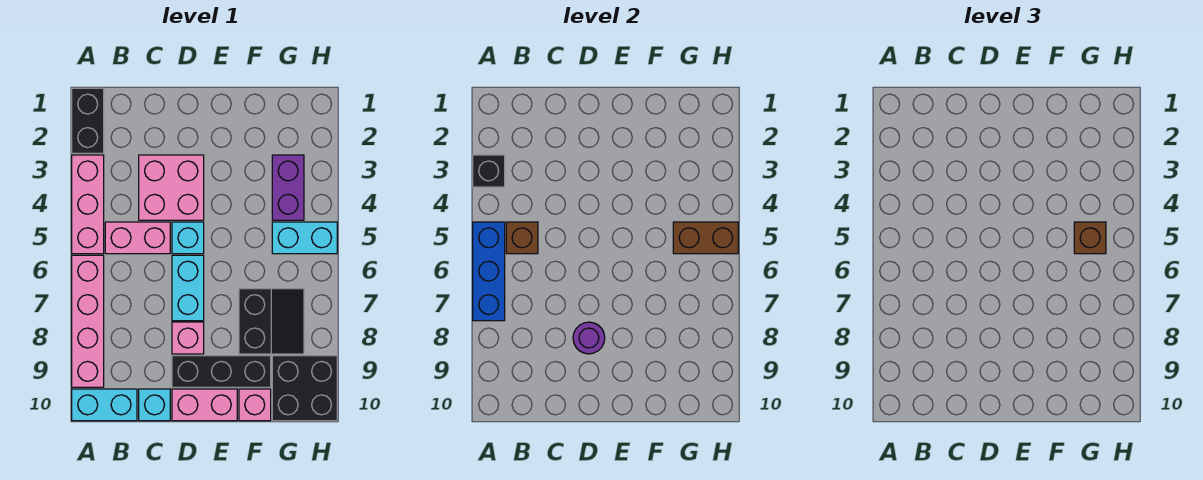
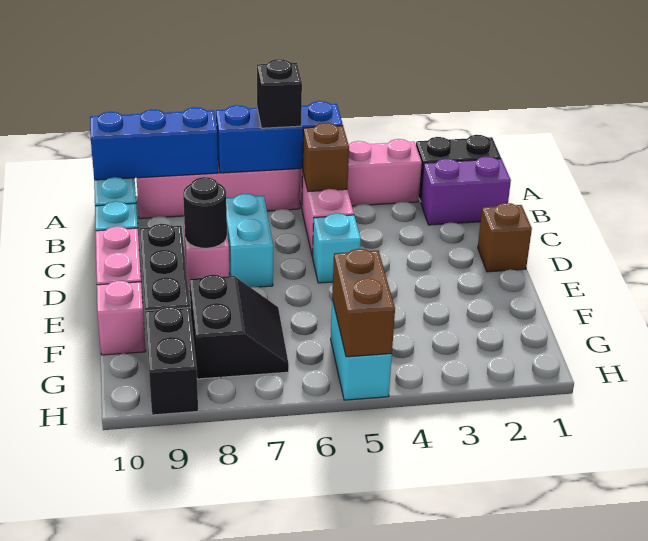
black brick A3 level 2 -> black brick A6 level 3
none -> blue brick A8:A10 level 2
pink brick C3:D4 level 1 -> none
cyan brick D6:D7 level 1 -> cyan brick C7:D7 level 1
purple round brick D8 level 2 -> black round brick D8 level 2
black slope F7:G8 level 1 top F -> black slope F7:G8 level 1 top 8
purple brick G3:G4 level 1 -> purple brick B1:B2 level 1
brown brick G5 level 3 -> brown brick D1 level 1
black brick G9:H10 level 1 -> black brick G9:H9 level 1

